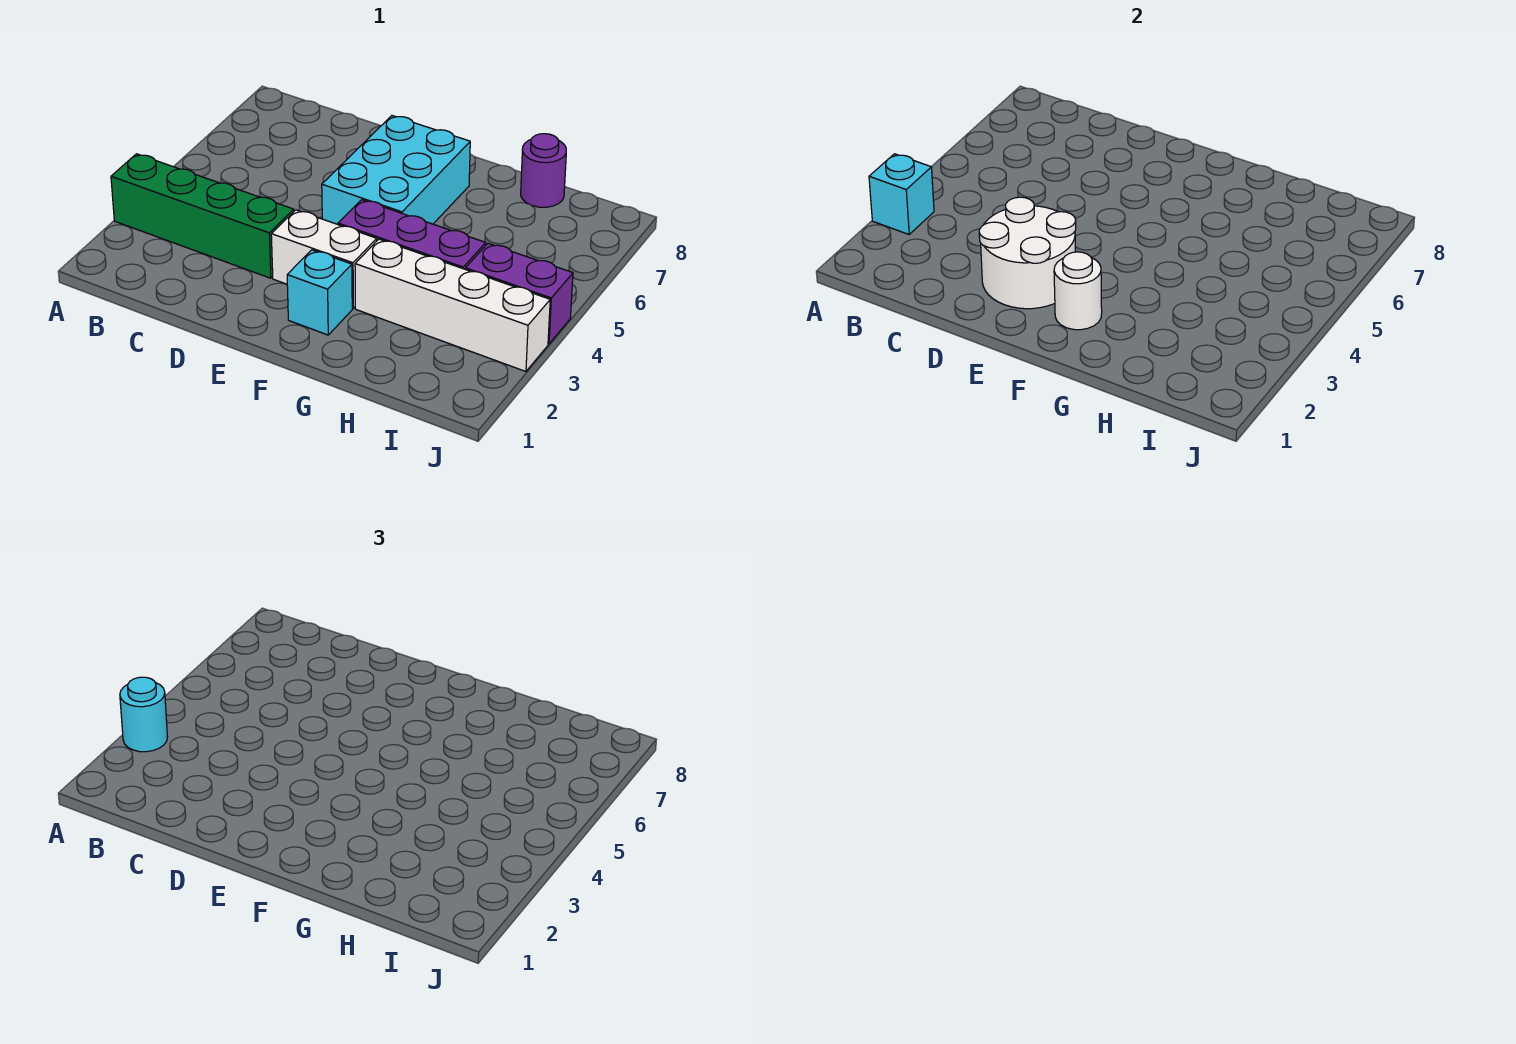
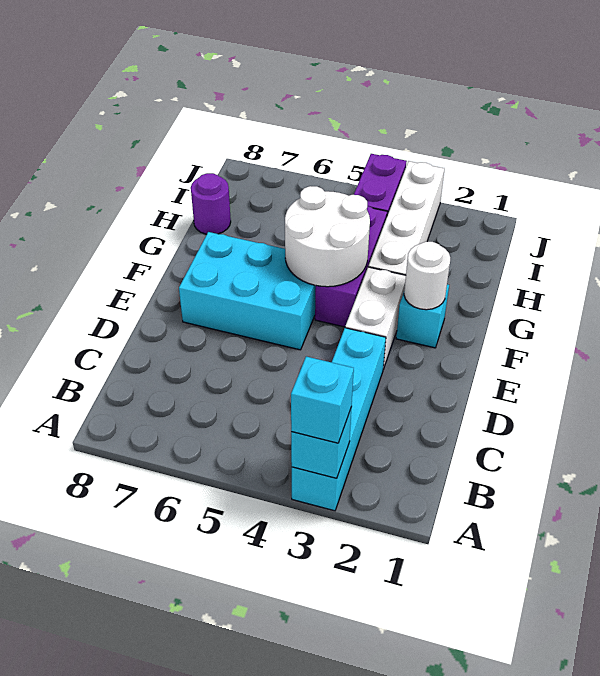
green brick A3:D3 level 1 -> cyan brick A3:D3 level 1
cyan round brick A3 level 3 -> cyan brick A3 level 3
white round brick D2:E3 level 2 -> white round brick F4:G5 level 2

